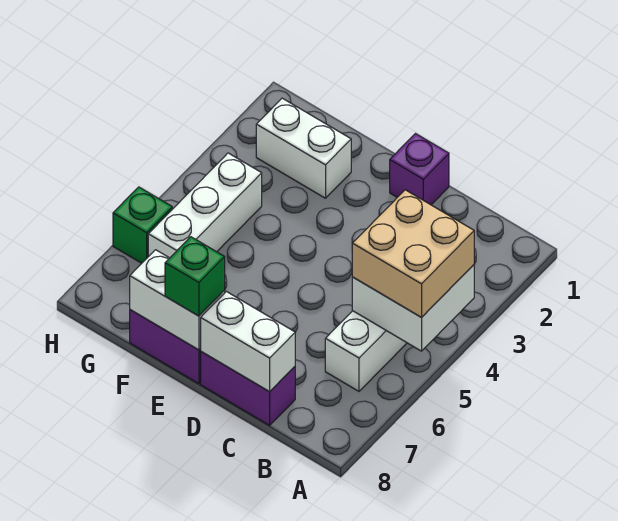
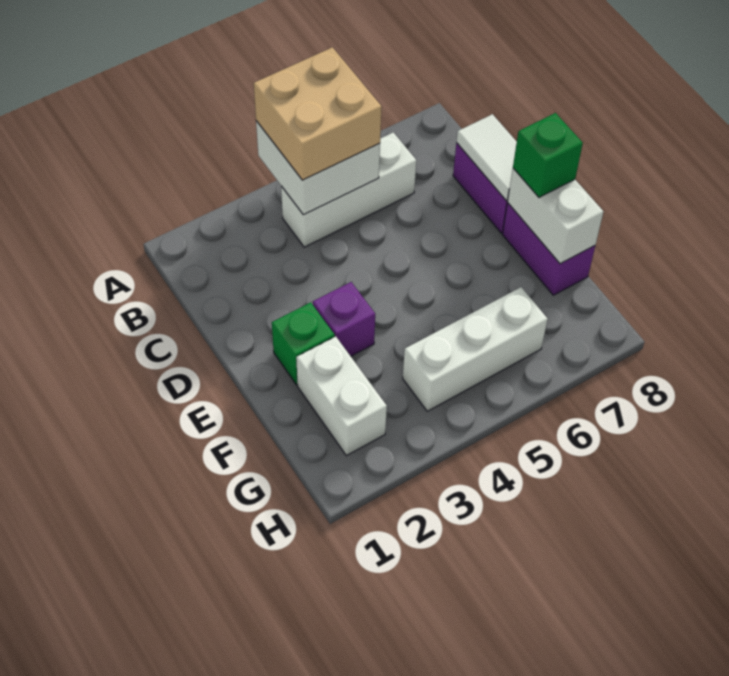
white brick C8:D8 level 2 -> white tile C8:D8 level 2
purple brick D1 level 1 -> purple brick E3 level 1
green brick H6 level 1 -> green brick E2 level 1

